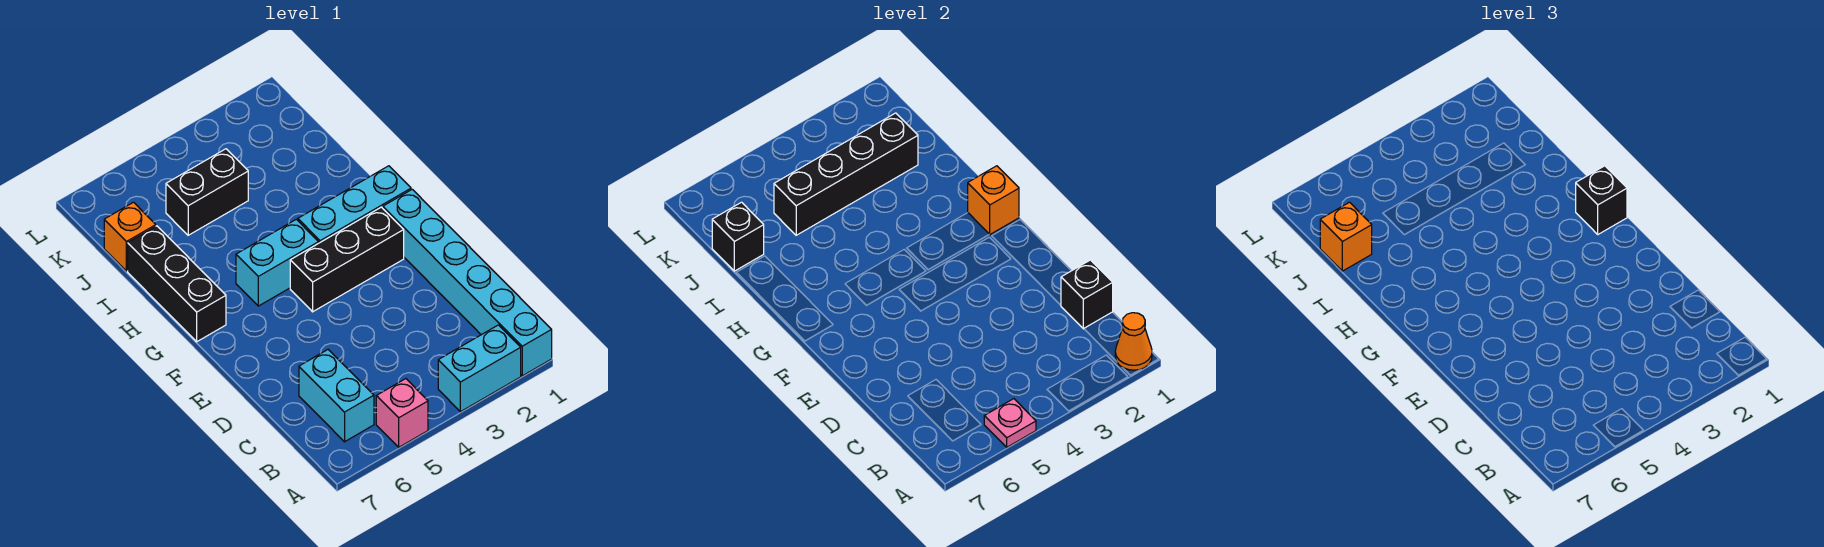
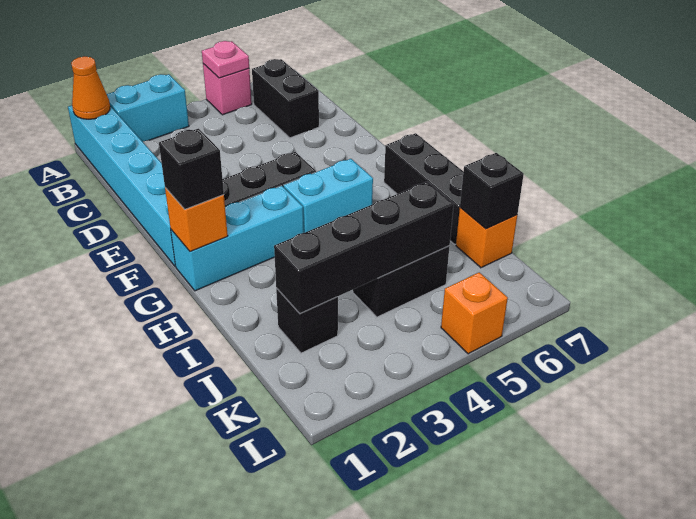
cyan brick B6:C6 level 1 -> black brick B6:C6 level 1
black brick C1 level 2 -> black brick J2 level 1
orange brick J7 level 3 -> orange brick L5 level 1

